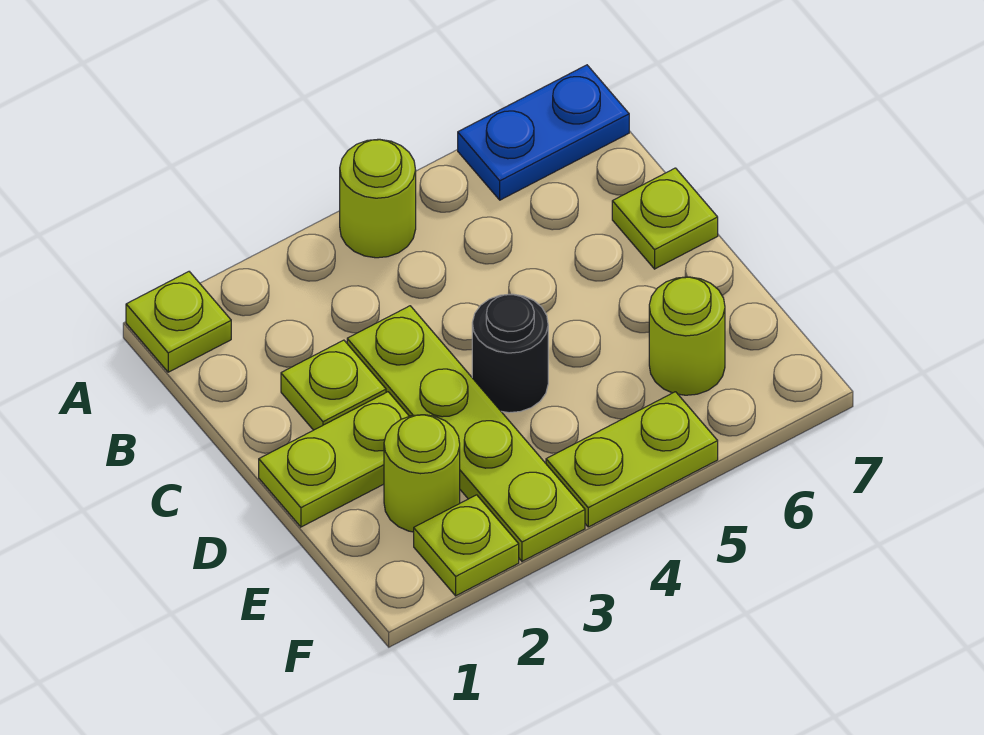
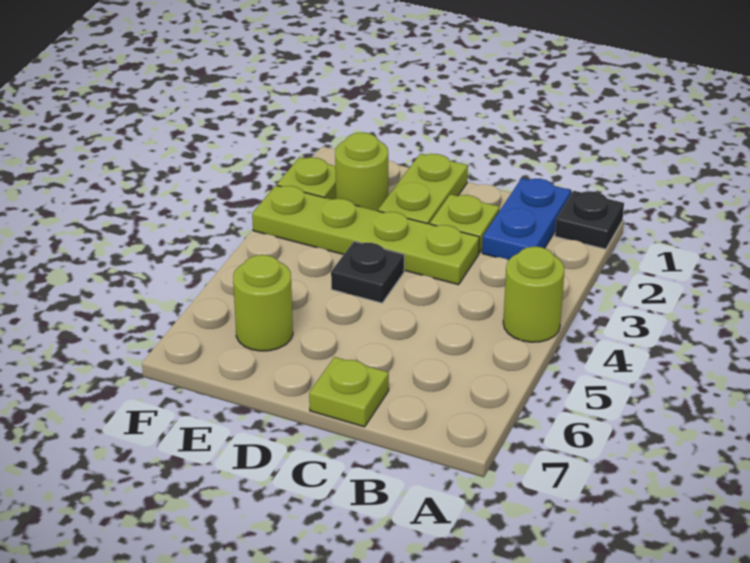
lime plate A1 level 1 -> black plate A1 level 1
blue plate A6:A7 level 1 -> blue plate B1:B2 level 1
black round brick D4 level 1 -> black plate D4 level 1
lime plate F4:F5 level 1 -> none

